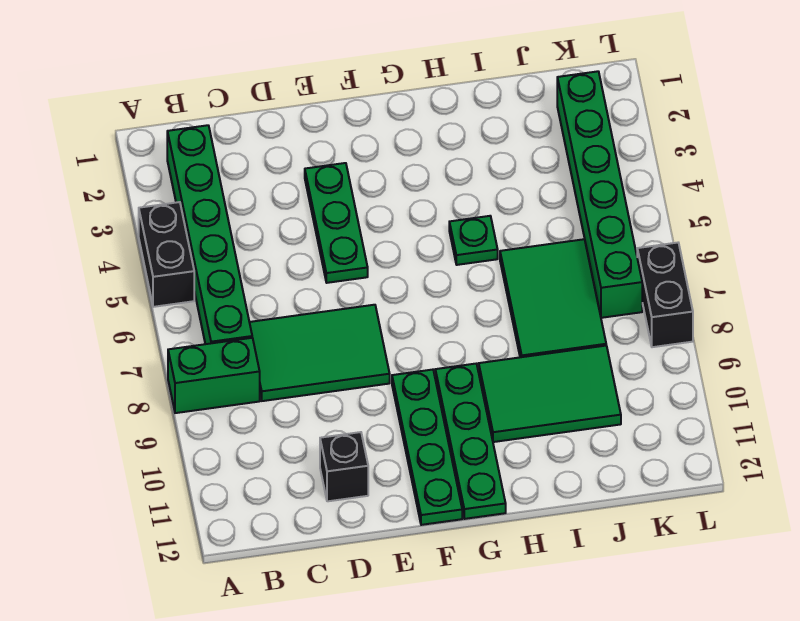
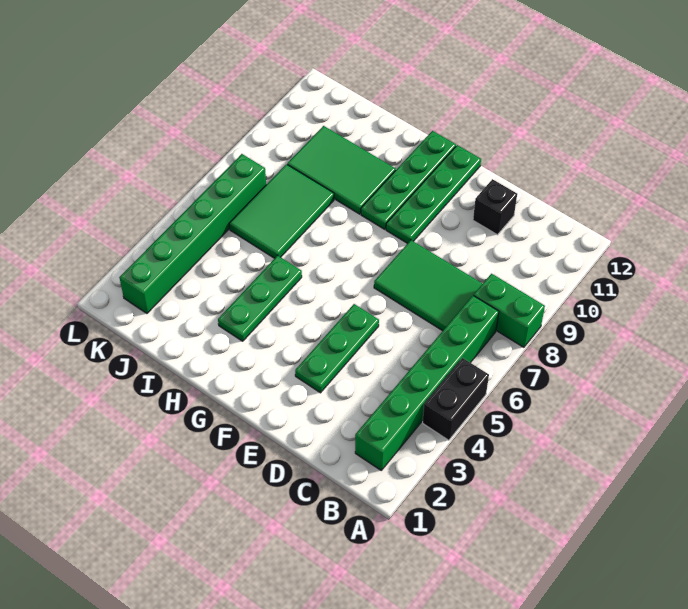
green plate H5 level 1 -> green plate H3:H5 level 1
black brick L7:L8 level 1 -> none

